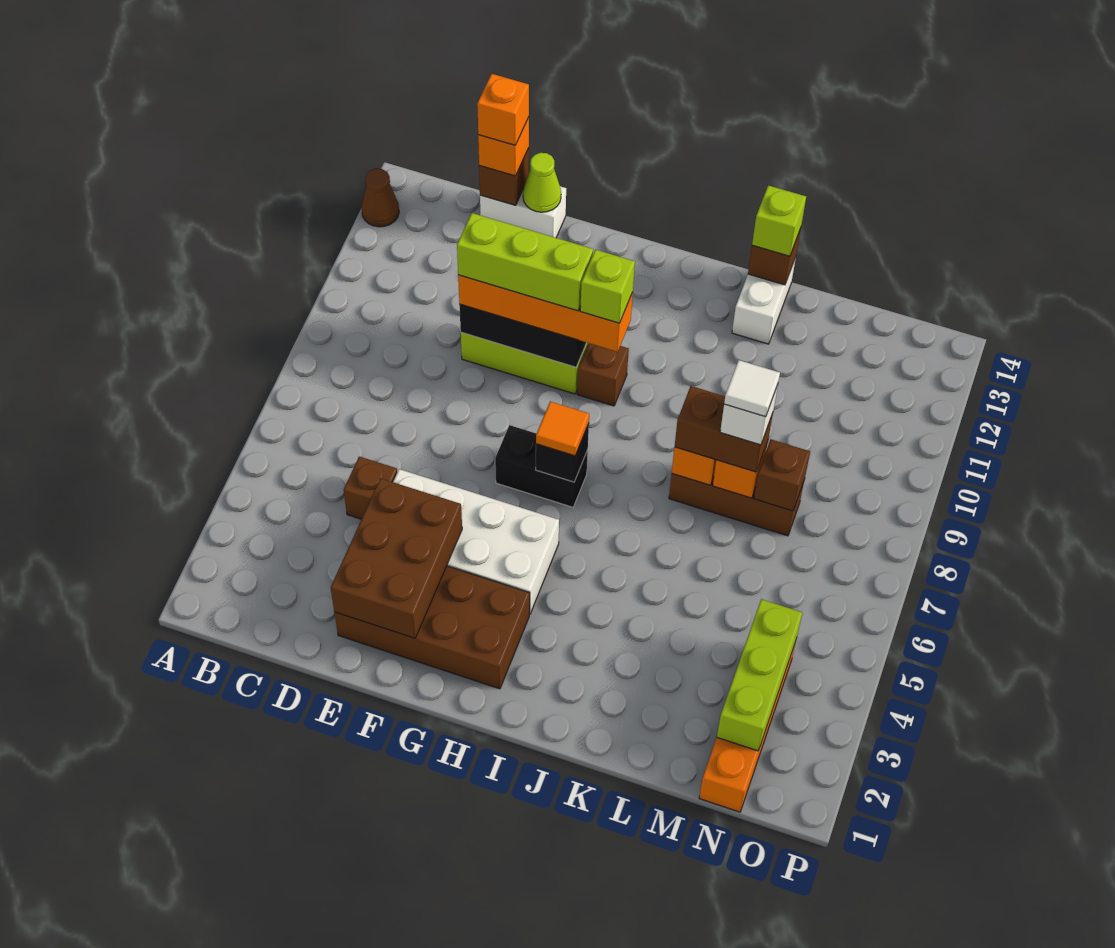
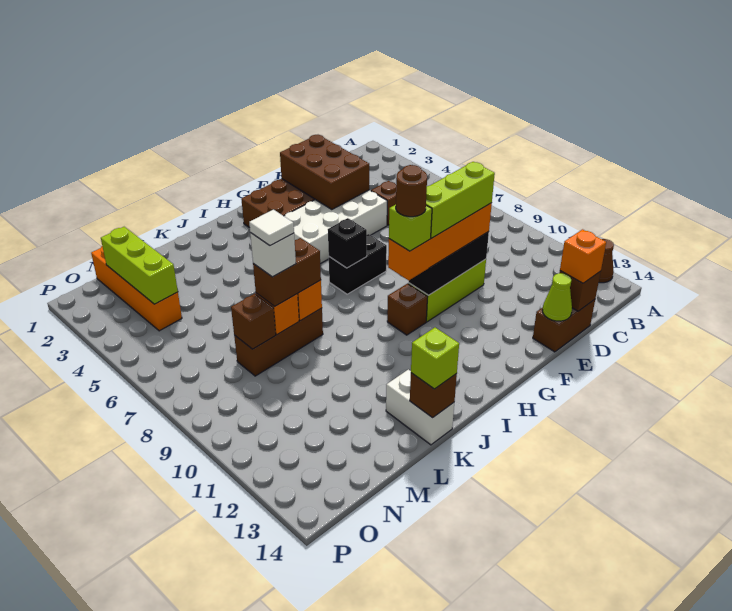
white brick D14:E14 level 1 -> brown brick D14:E14 level 1
orange brick D14 level 4 -> none
orange tile H7 level 3 -> none
none -> brown round brick H10 level 5

